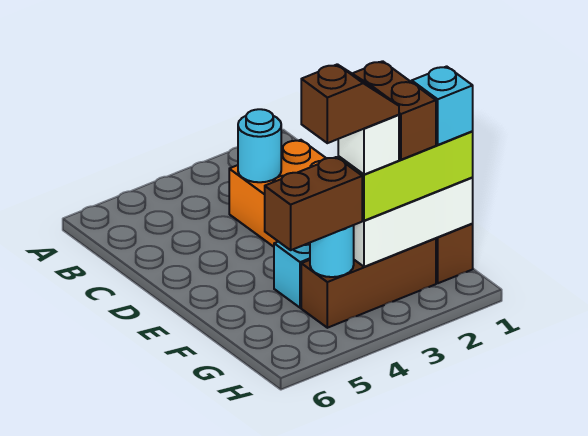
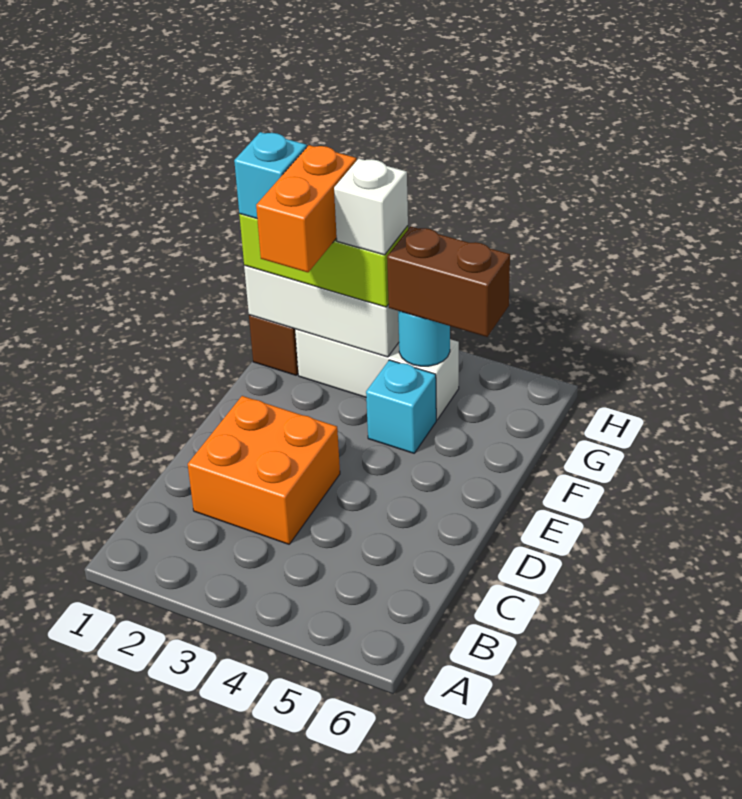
cyan round brick C3 level 2 -> none
brown brick F2:G2 level 4 -> orange brick F2:G2 level 4
brown brick G2:G4 level 1 -> white brick G2:G4 level 1
brown slope G3:G4 level 5 top 4 -> none

